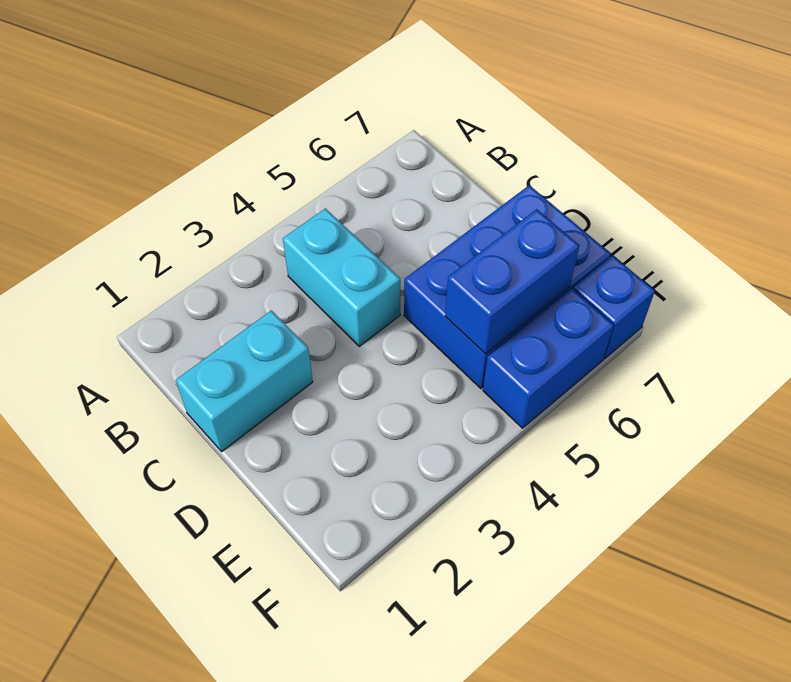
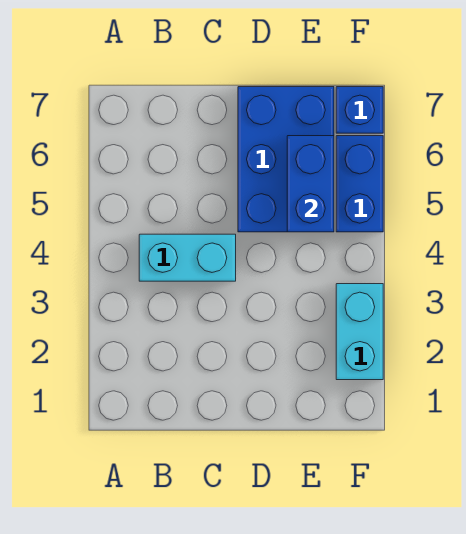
cyan brick C1:C2 level 1 -> cyan brick F2:F3 level 1

